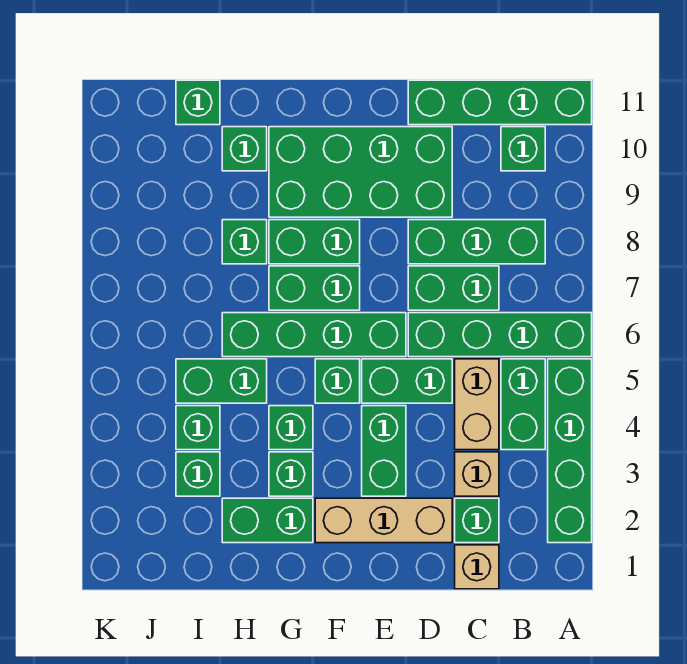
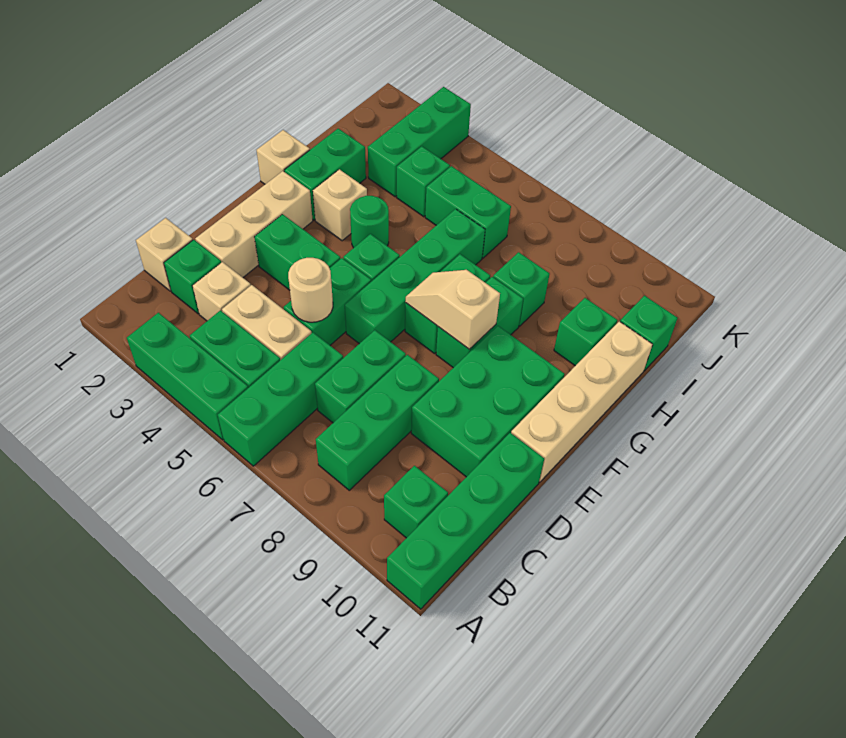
green brick A2:A5 level 1 -> green brick A3:A5 level 1
green brick A6:D6 level 1 -> green brick A6:C6 level 1
none -> tan round brick D5 level 2
green brick D9:G10 level 1 -> green brick D9:F10 level 1
none -> tan brick E11:H11 level 1
none -> tan slope F7:F8 level 2 top 8
none -> tan brick G1 level 1
green brick G3 level 1 -> tan brick G3 level 1
green brick G4 level 1 -> green round brick G4 level 1
green brick H5:I5 level 1 -> green brick I5:I6 level 1
green brick I3 level 1 -> green brick I3:K3 level 1

